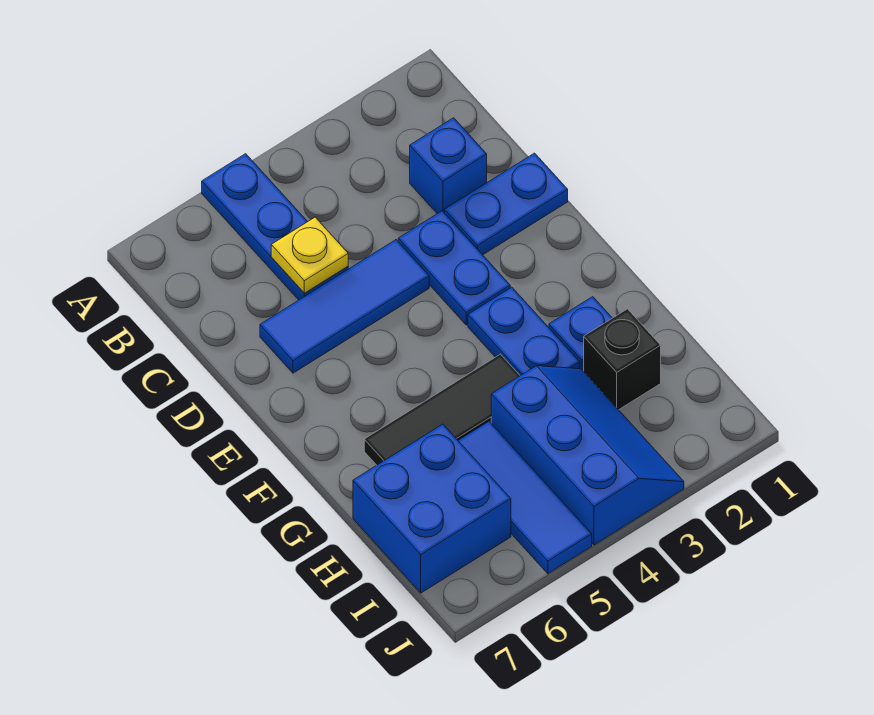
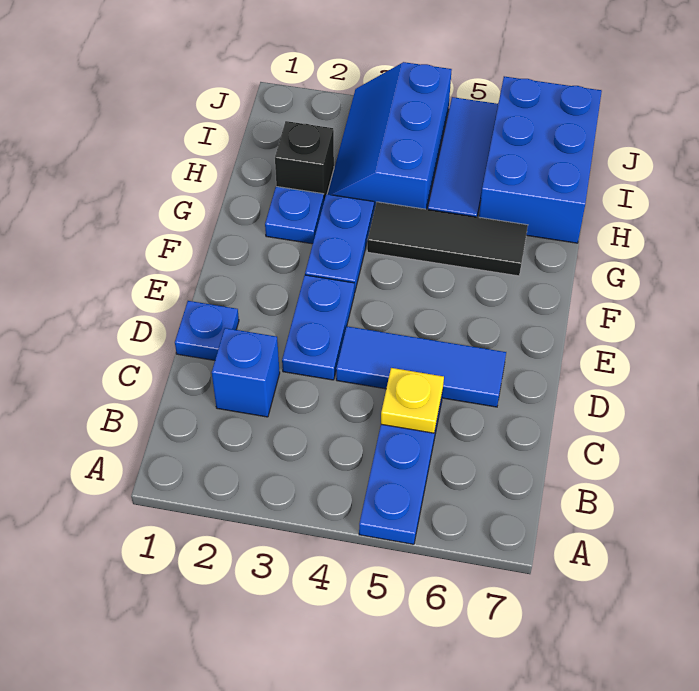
blue plate D1:D2 level 1 -> blue plate D1 level 1
blue brick H6:I7 level 1 -> blue brick H6:J7 level 1

